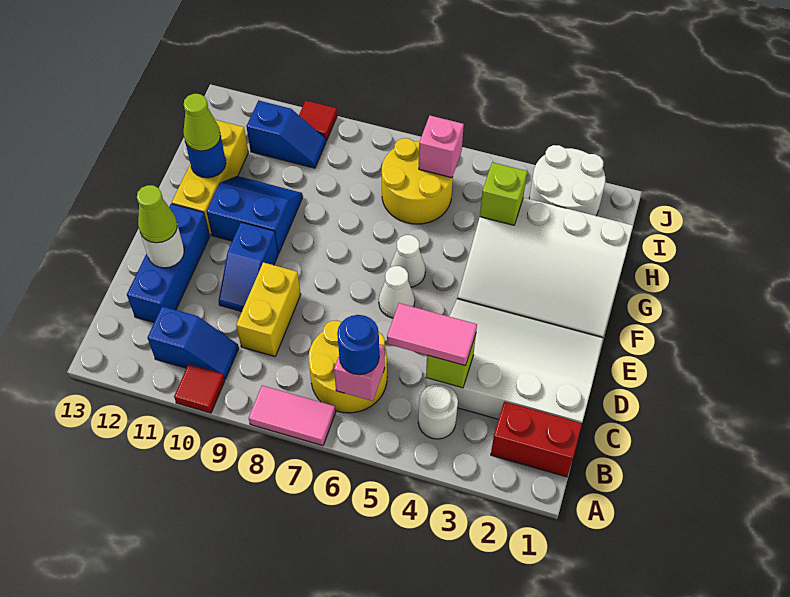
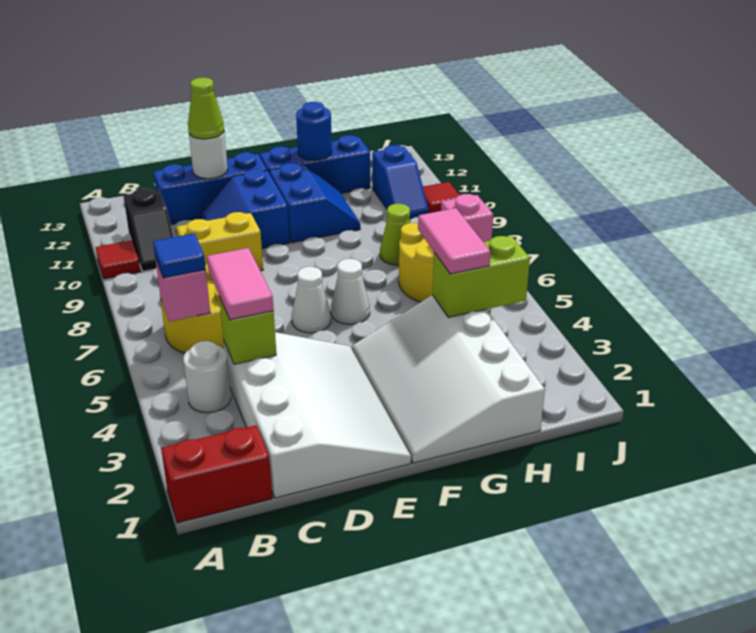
pink tile A7:A8 level 1 -> pink tile H4:H5 level 3
red brick B1:B2 level 1 -> red brick A1:B1 level 1
blue round brick B6 level 3 -> blue tile B6 level 3
blue slope B10:B11 level 1 top 11 -> black slope B10:B11 level 1 top 11
blue slope D10:E10 level 1 top E -> blue slope D10:E11 level 1 top E
yellow brick F12:H12 level 1 -> blue brick F12:H12 level 1
lime cone G12 level 3 -> lime cone H8 level 1
lime brick H4 level 2 -> lime brick H4:I4 level 2
white round brick I2:J3 level 1 -> none

